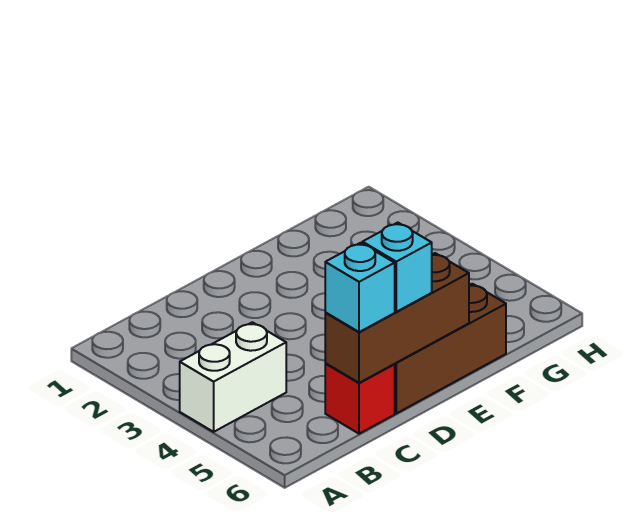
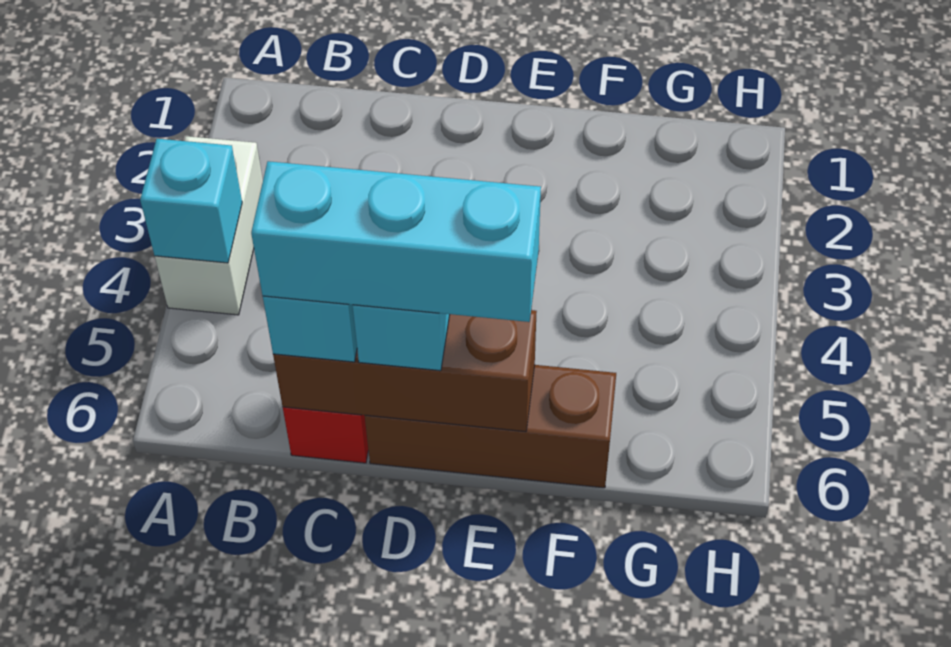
white brick A4:B4 level 1 -> white brick A3:A4 level 1
none -> cyan brick A4 level 2
none -> cyan brick C6:E6 level 4

